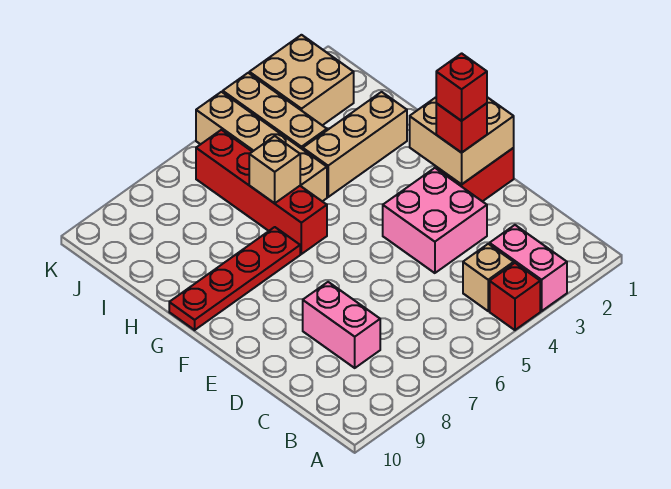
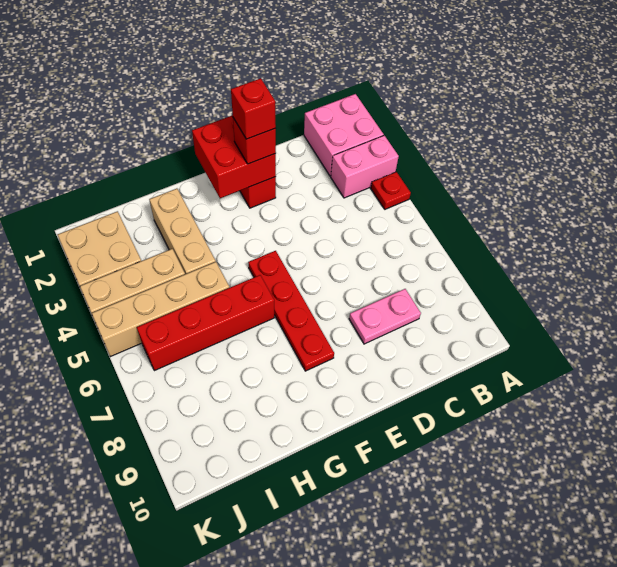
red brick A4 level 1 -> red plate A4 level 1
tan brick B4 level 1 -> none
pink brick C8:D8 level 1 -> pink plate C8:D8 level 1
pink brick D3:E4 level 1 -> pink brick A1:B2 level 1
tan brick E1:F2 level 2 -> red brick E1:F2 level 2
red plate G7:G10 level 1 -> red plate F5:F8 level 1
tan brick H6 level 2 -> none

